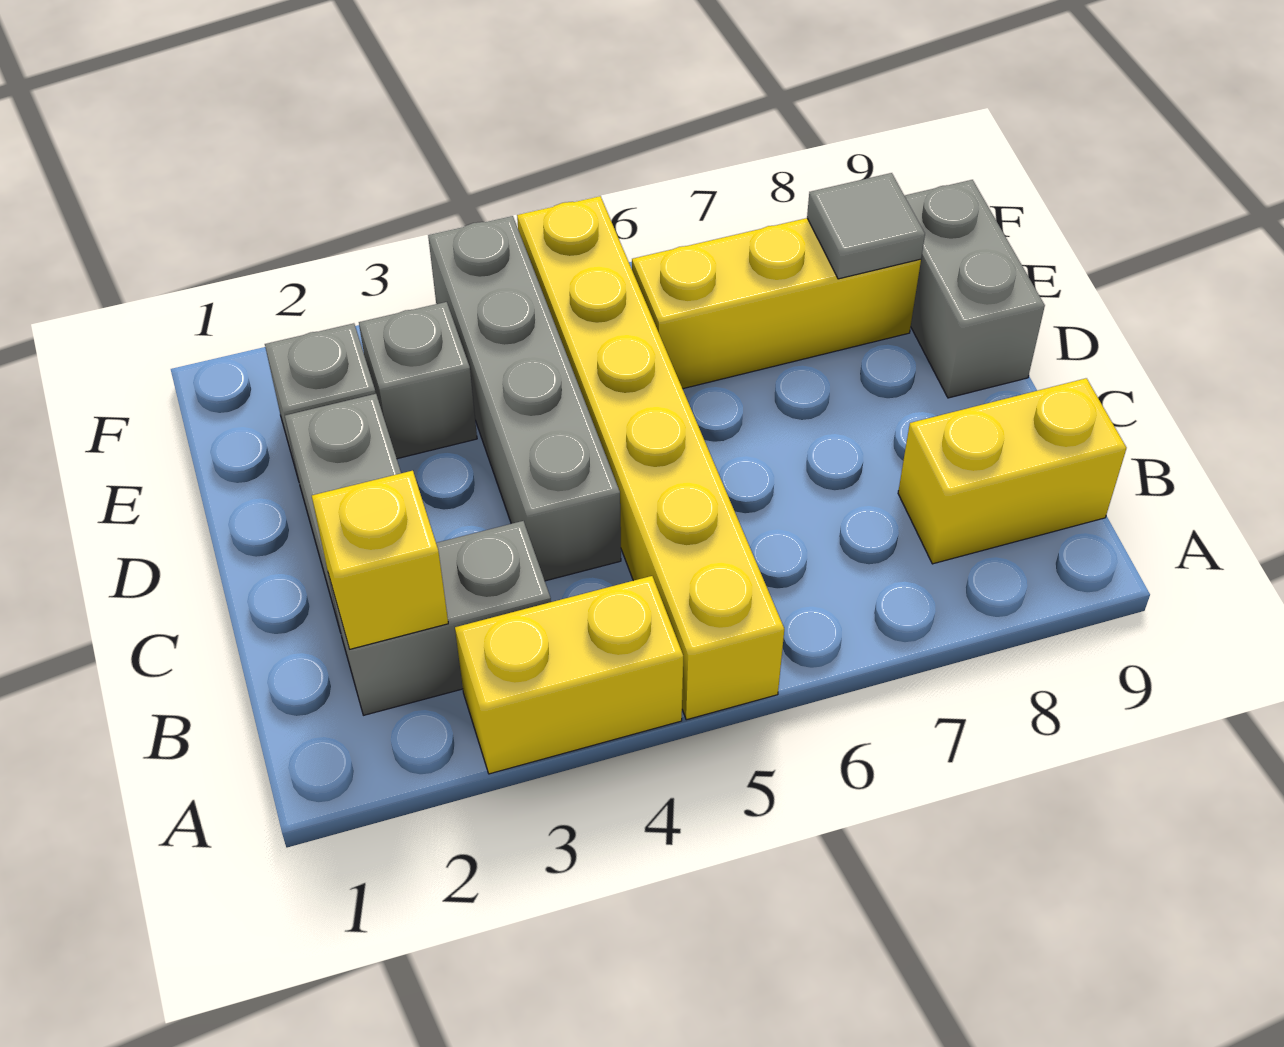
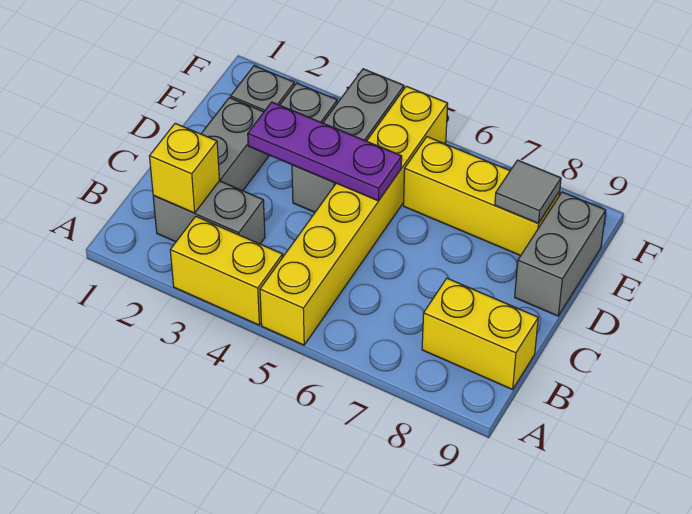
grey brick C4:F4 level 1 -> grey brick D4:F4 level 1
none -> purple plate D3:D5 level 2

